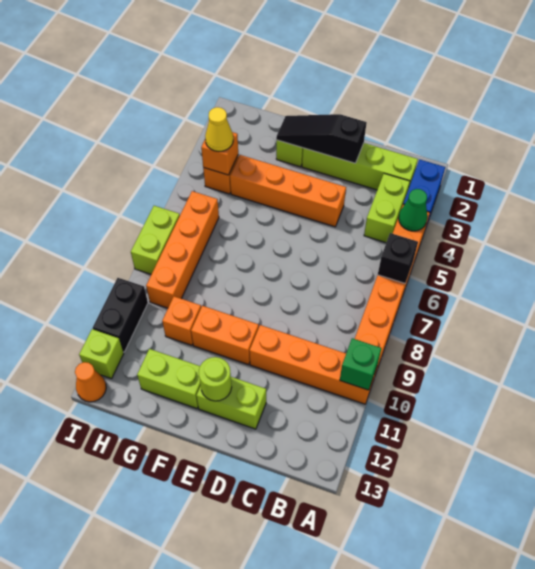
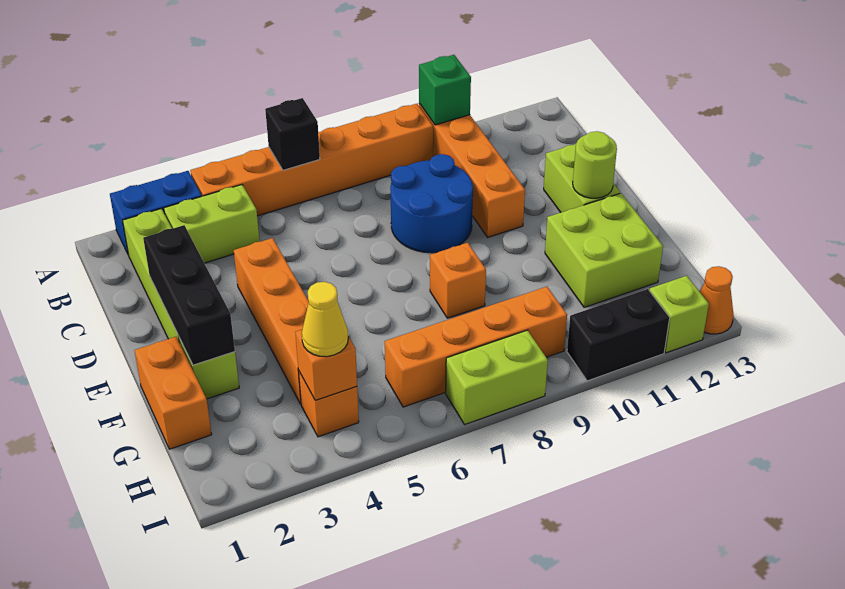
green cone A4 level 2 -> none
none -> blue round brick C8:D9 level 1
black slope D2:F2 level 2 top D -> black brick D2:F2 level 2
orange brick E10:F10 level 1 -> orange brick F1:G1 level 1
lime brick F12:G12 level 1 -> lime brick F11:G12 level 1
orange brick G10 level 1 -> orange brick F8 level 1

